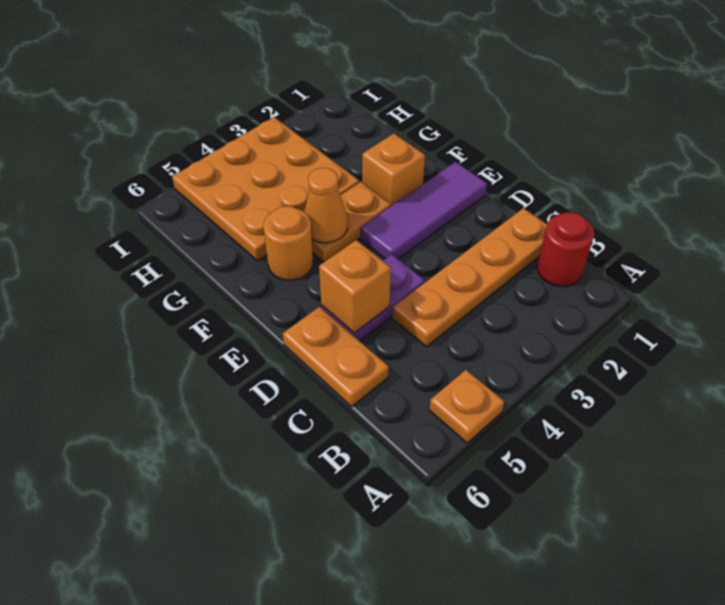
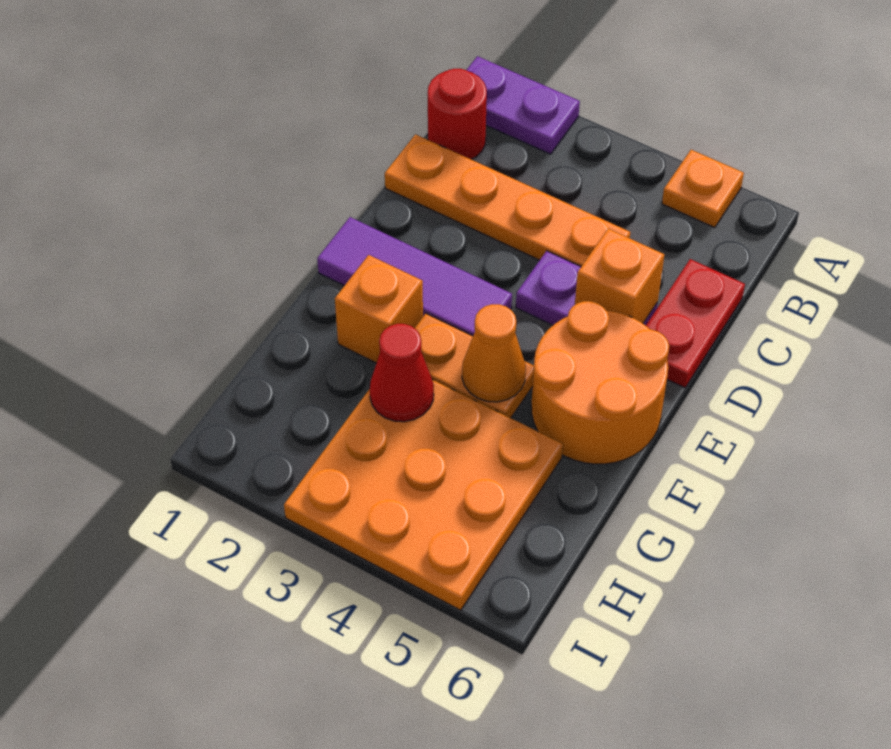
none -> purple plate A1:A2 level 1
orange plate C6:D6 level 1 -> red plate C6:D6 level 1
orange round brick F5 level 1 -> orange round brick E5:F6 level 1
none -> red cone G3 level 2

